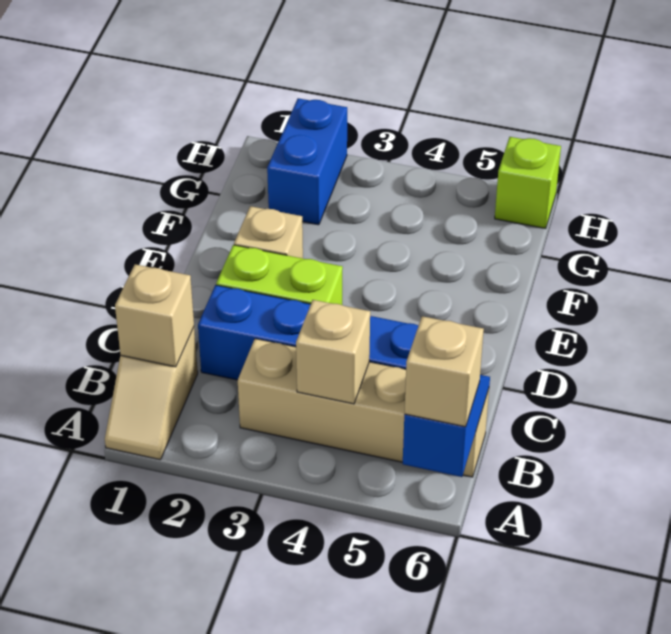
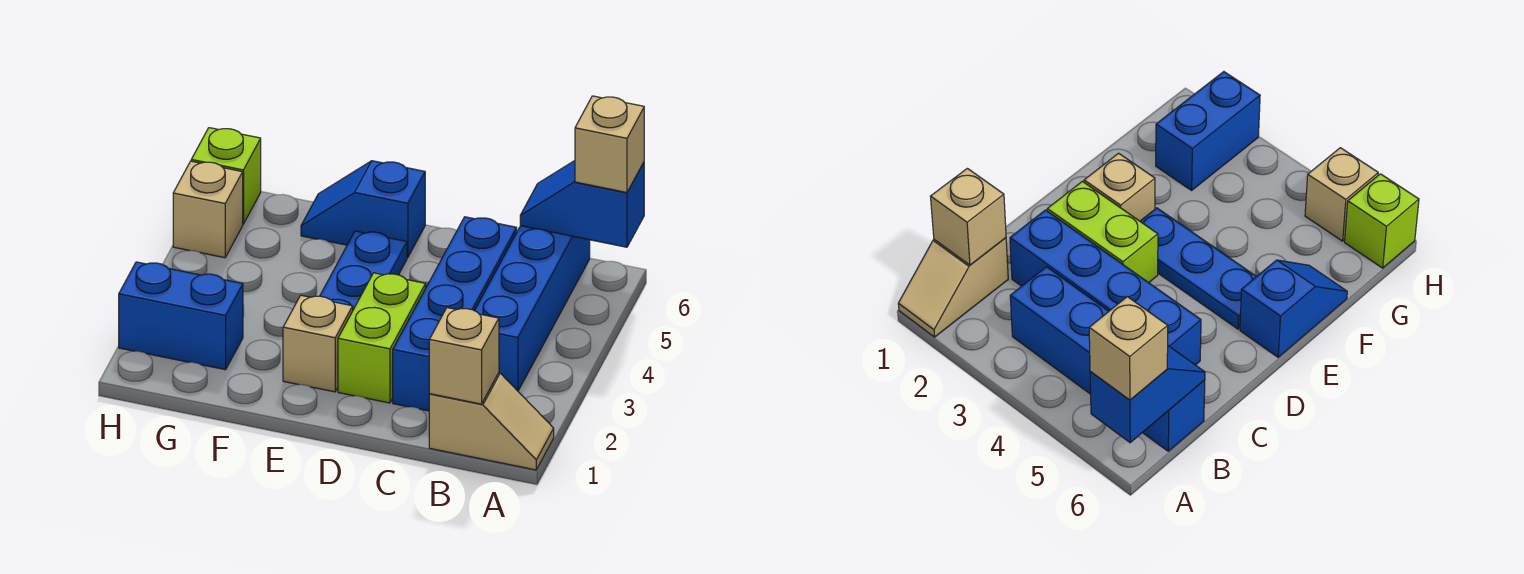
tan brick B3:B6 level 1 -> blue brick B3:B6 level 1
tan brick B4 level 2 -> tan brick H5 level 1
none -> blue plate E3:E5 level 1
none -> blue slope E6:F6 level 1 top E

